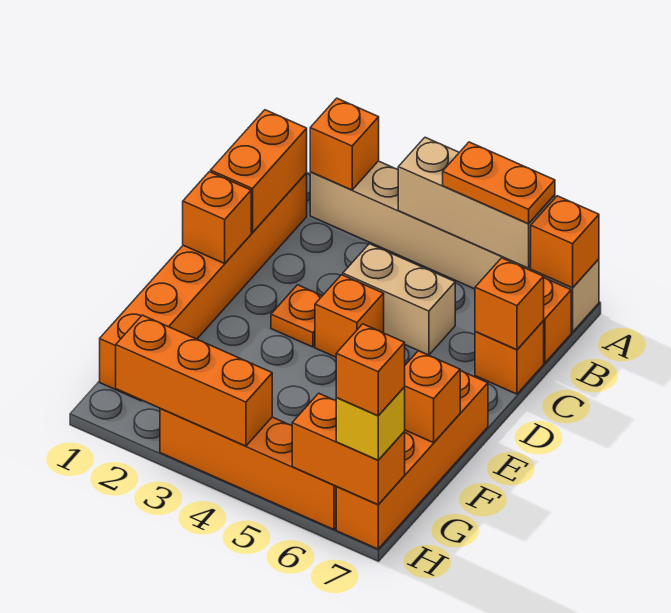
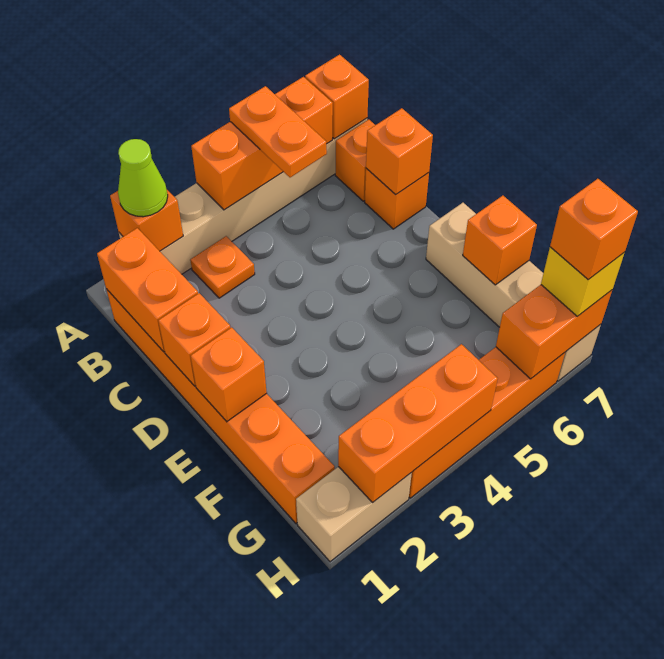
none -> lime cone A2 level 3
tan brick A4:A6 level 2 -> orange brick A4:A6 level 2
orange plate A5:A6 level 3 -> orange plate A5:B5 level 3
tan brick C4:C5 level 1 -> tan brick H1:H2 level 1
orange plate D3 level 1 -> orange plate B3 level 1
orange brick D4 level 1 -> orange brick E1 level 2
orange brick E7:H7 level 1 -> tan brick E7:H7 level 1

